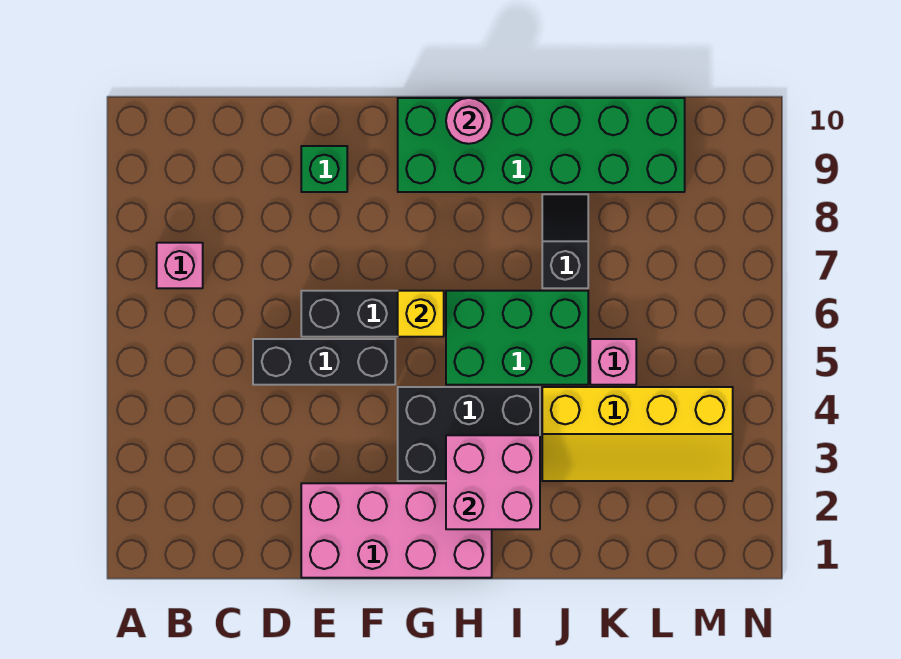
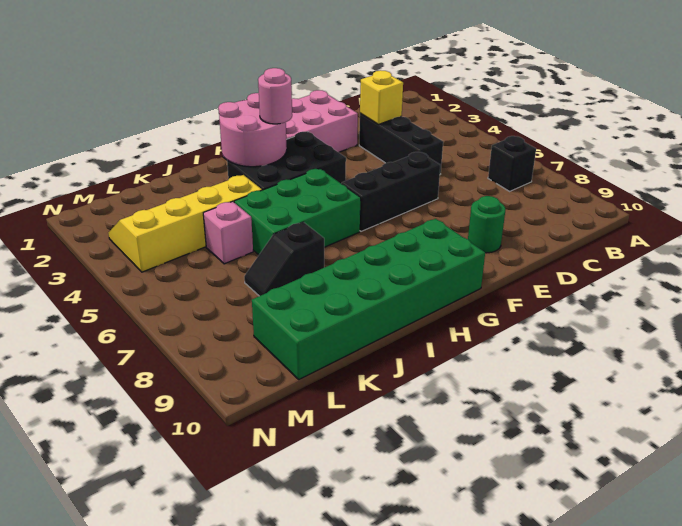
pink brick B7 level 1 -> black brick B7 level 1
black brick D5:F5 level 1 -> black brick D3:D5 level 1
green brick E9 level 1 -> green round brick E9 level 1
yellow brick G6 level 2 -> yellow brick D3 level 2
pink brick H2:I3 level 2 -> pink round brick H2:I3 level 2
pink round brick H10 level 2 -> pink round brick H3 level 3
black slope J7:J8 level 1 top 7 -> black slope J7:K7 level 1 top J

